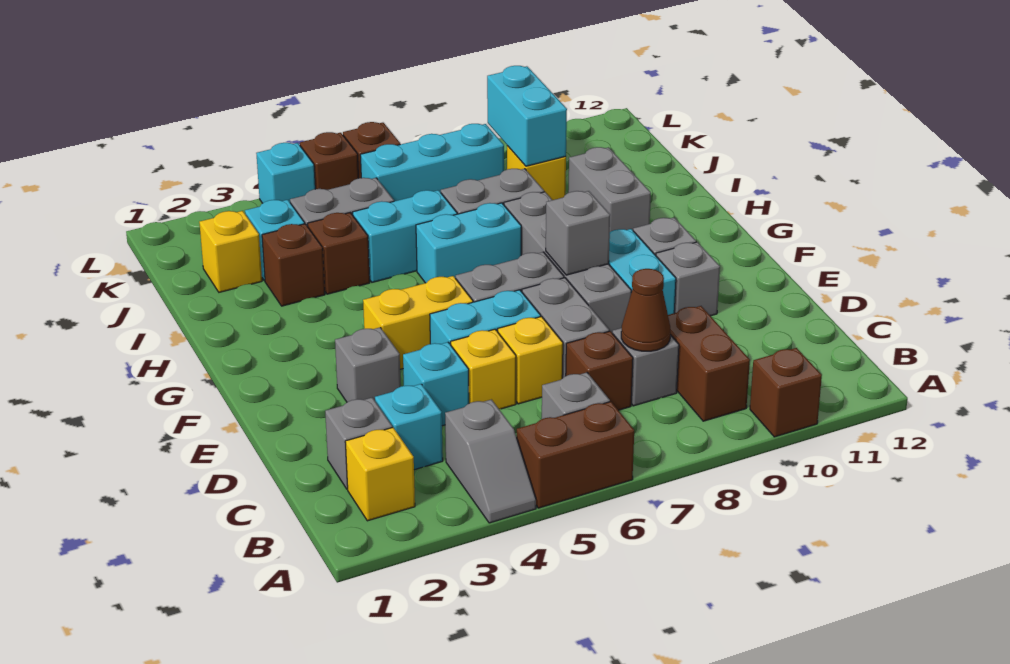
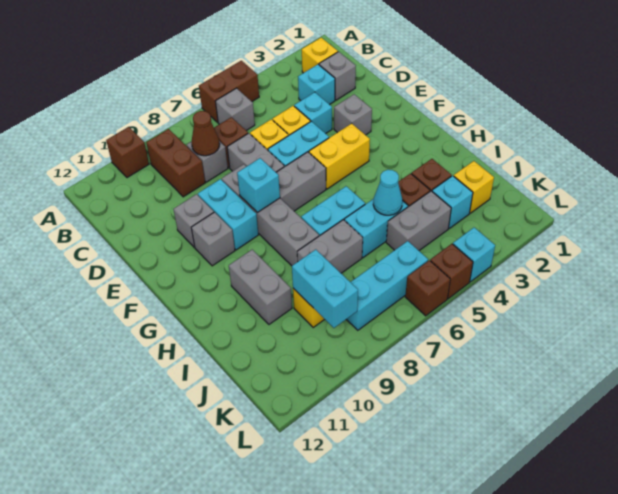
grey slope A4:B4 level 1 top B -> none
grey brick F8 level 2 -> cyan brick F8 level 2
none -> cyan cone I5 level 2

